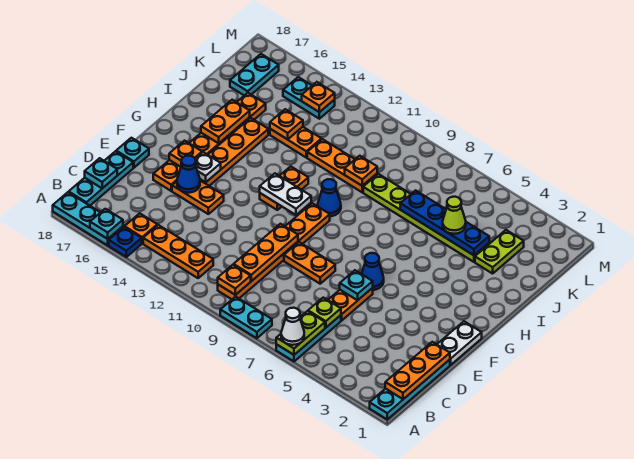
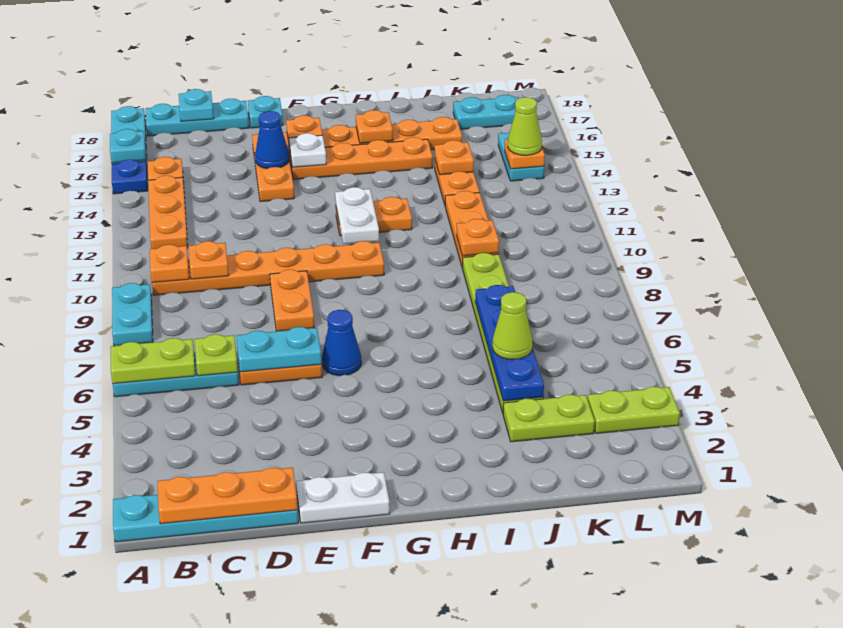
white cone A6 level 3 -> none
orange plate C10:E10 level 2 -> orange plate C10 level 2
cyan plate E6 level 2 -> cyan plate D6:E6 level 2
blue cone H10 level 1 -> none
orange plate H16:I16 level 2 -> orange plate H16 level 2
none -> lime plate L3:M3 level 1
none -> lime cone L14 level 3

